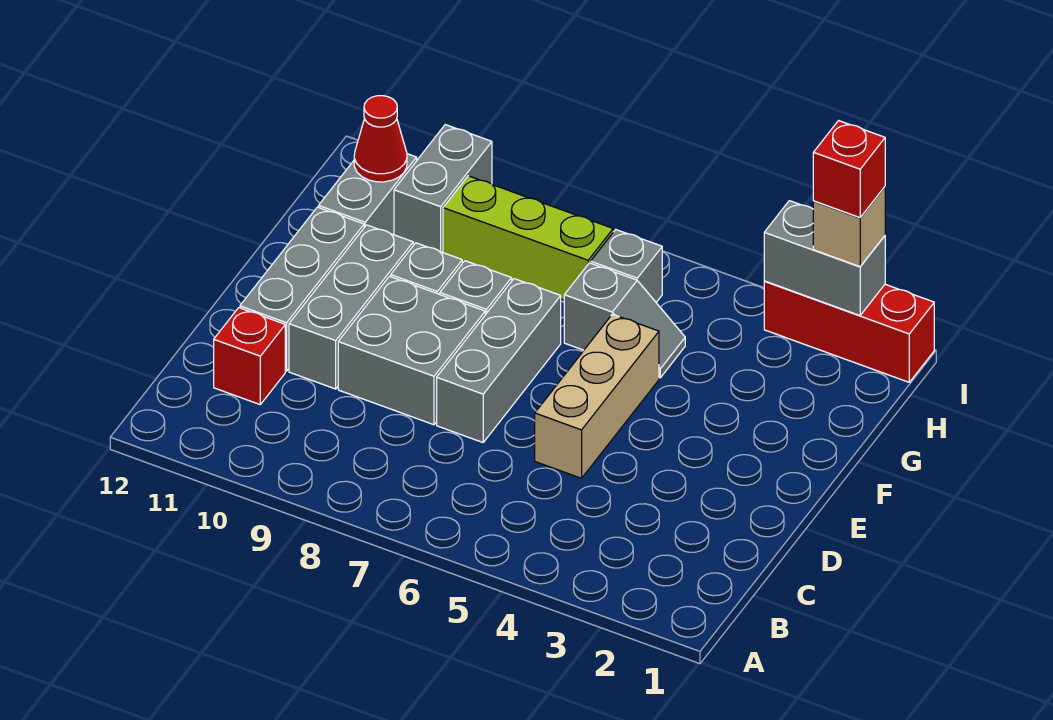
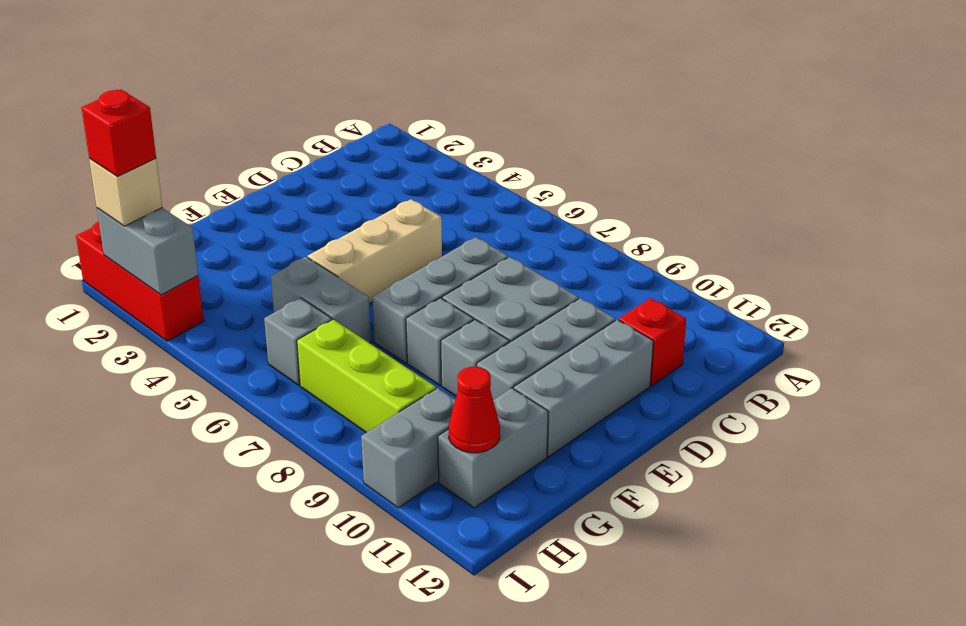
grey slope G5:G6 level 1 top 6 -> grey brick G5:G6 level 1

